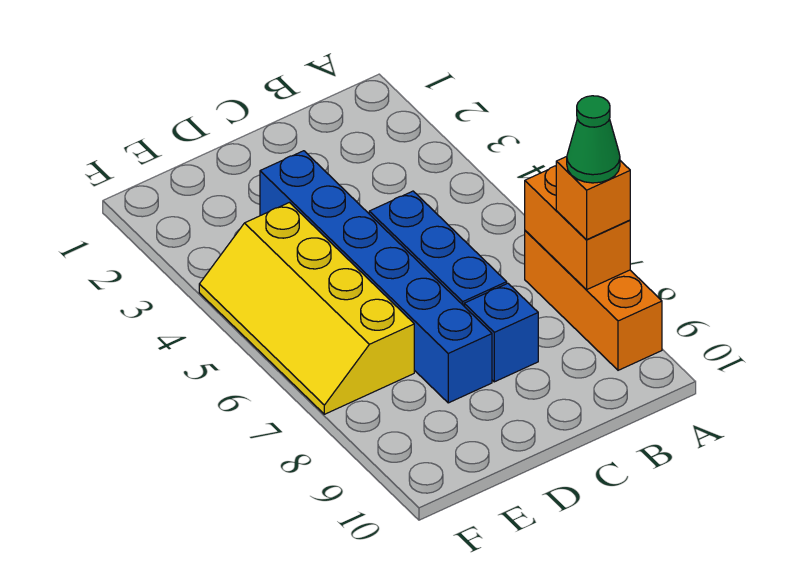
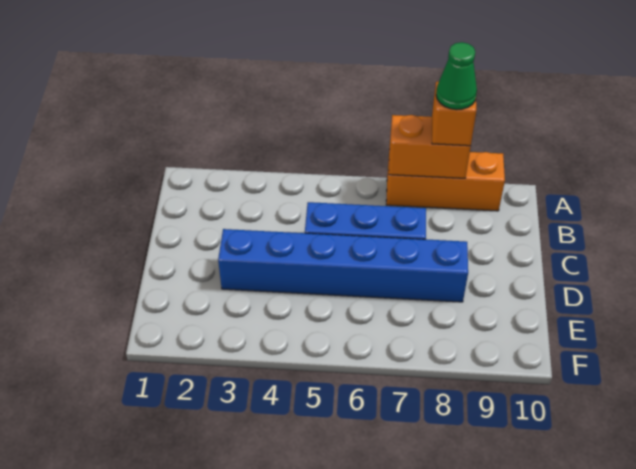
blue brick C8 level 1 -> none
yellow slope E4:F7 level 1 top E -> none

